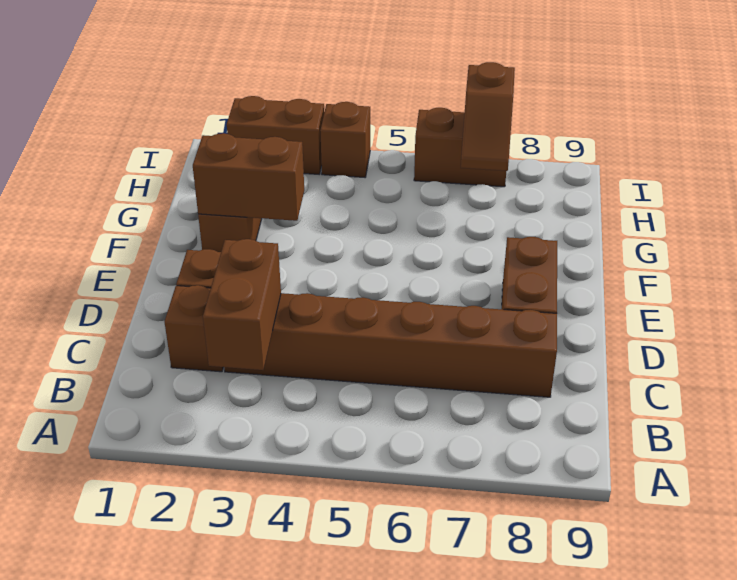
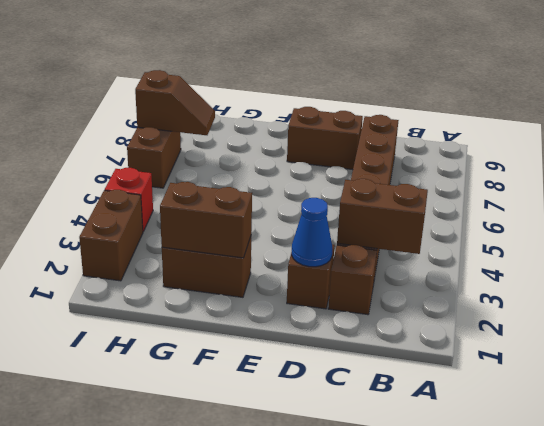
none -> blue cone D2 level 2
brown brick F2:F3 level 2 -> brown brick F2:G2 level 2
brown brick I4 level 1 -> red brick I4 level 1

